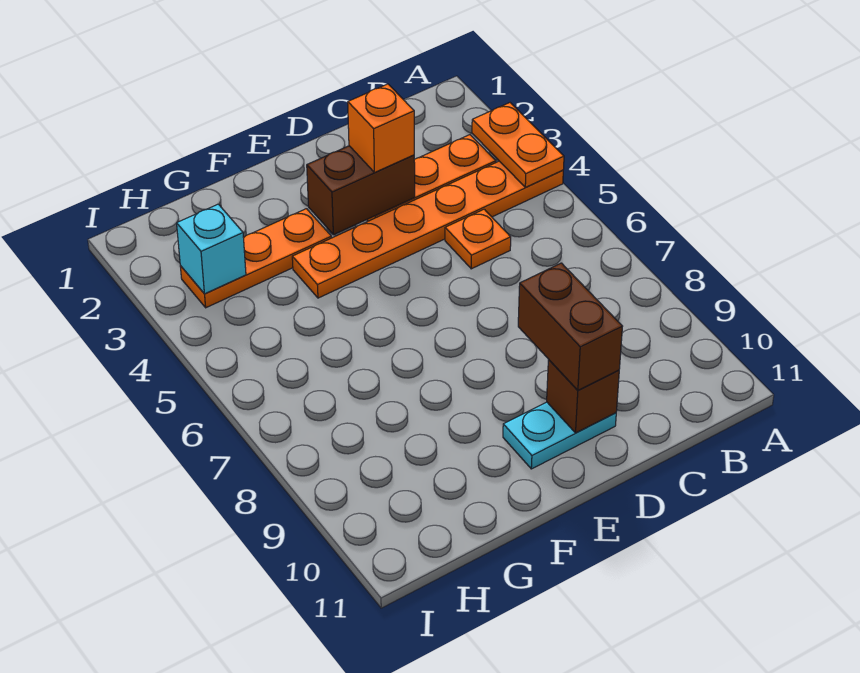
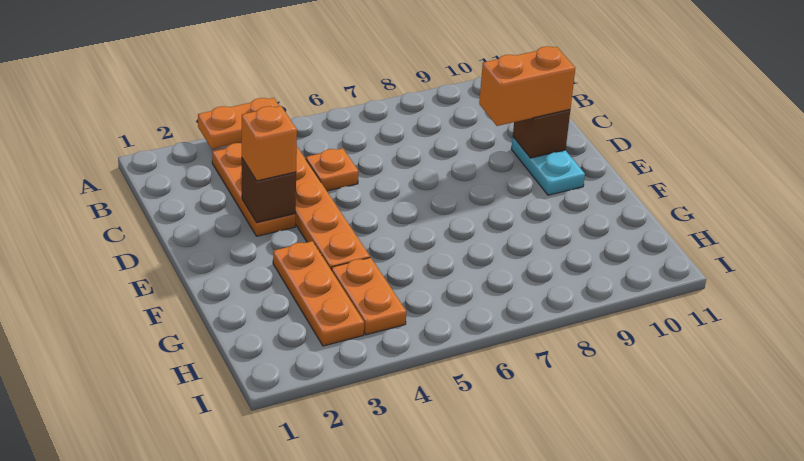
brown brick D3:E3 level 2 -> brown brick D3 level 2
brown brick D9:D10 level 3 -> orange brick D9:D10 level 3
none -> orange plate G4:H4 level 1
cyan brick H3 level 2 -> none

